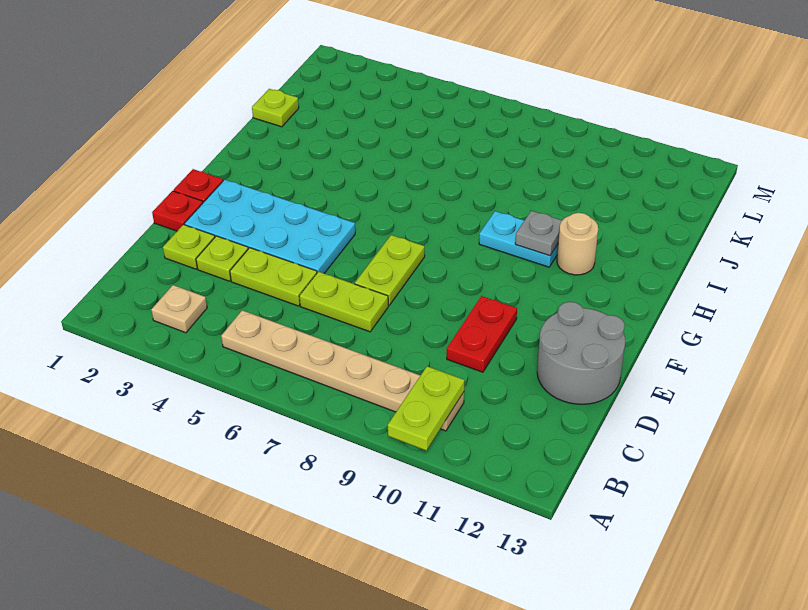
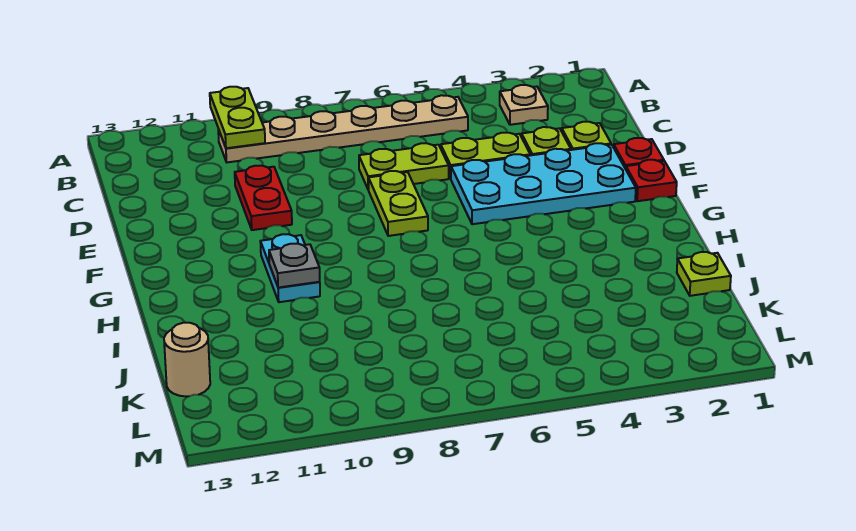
grey round brick D12:E13 level 1 -> none
cyan plate H9:H10 level 1 -> cyan plate G10:H10 level 1
tan round brick H11 level 1 -> tan round brick K13 level 1

